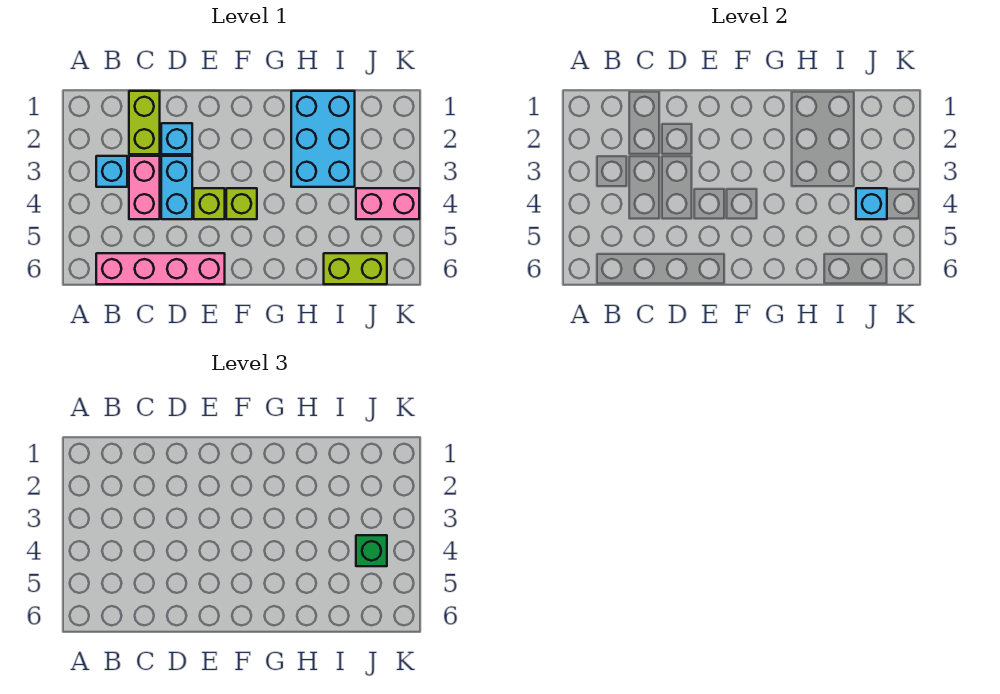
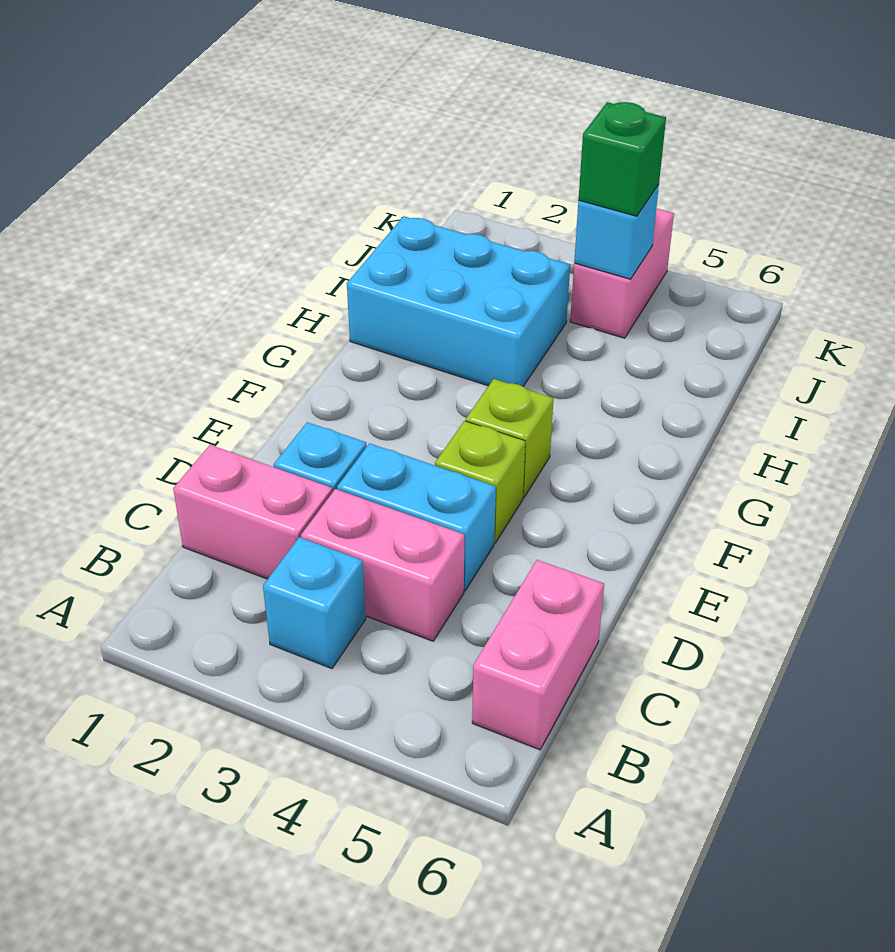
pink brick B6:E6 level 1 -> pink brick B6:C6 level 1
lime brick C1:C2 level 1 -> pink brick C1:C2 level 1
lime brick I6:J6 level 1 -> none

